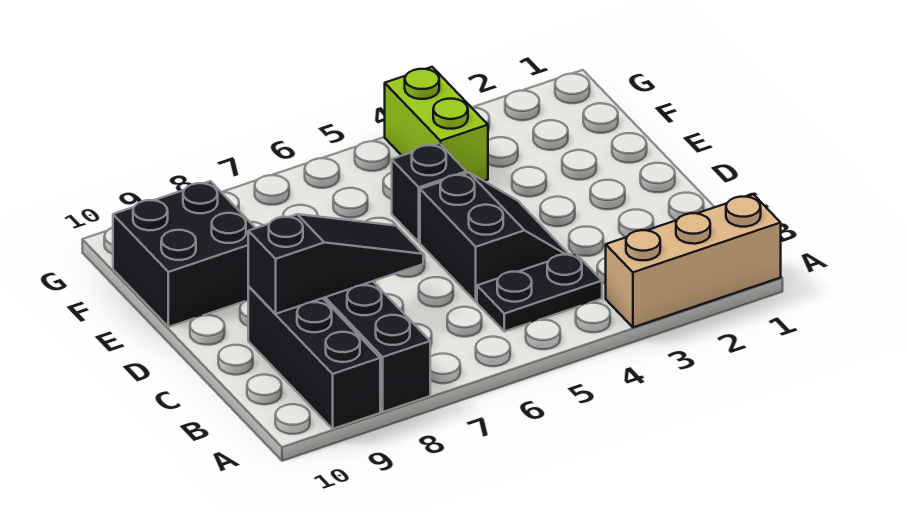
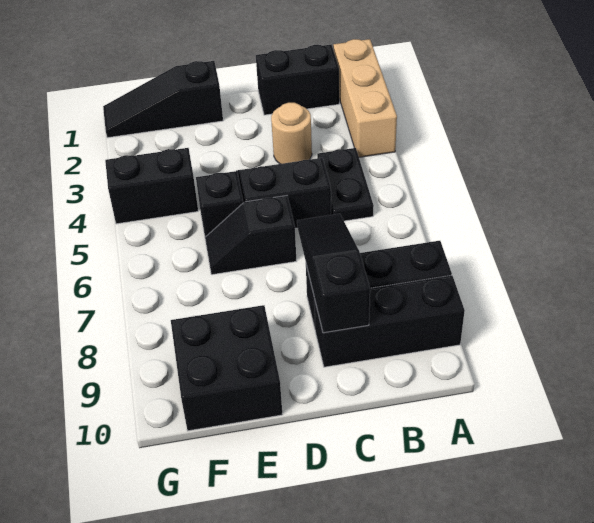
none -> black brick B1:C1 level 1
none -> tan round brick C3 level 1
none -> black slope D6:E6 level 1 top D
none -> black slope E1:G1 level 1 top E
lime brick F4:G4 level 1 -> black brick F4:G4 level 1

